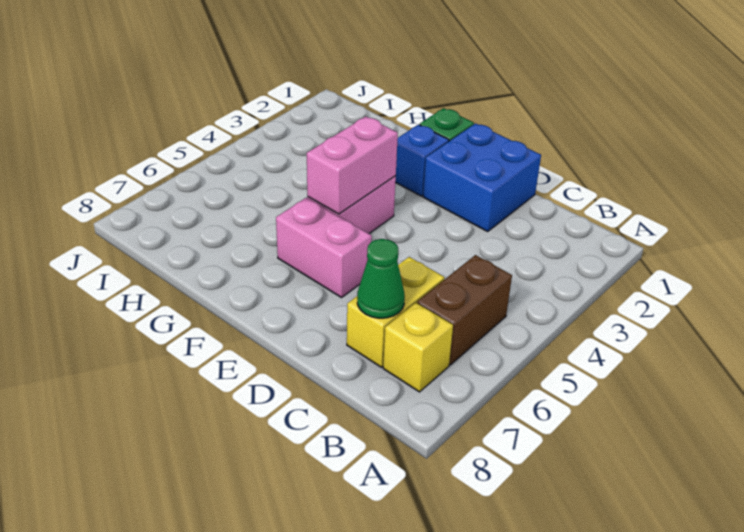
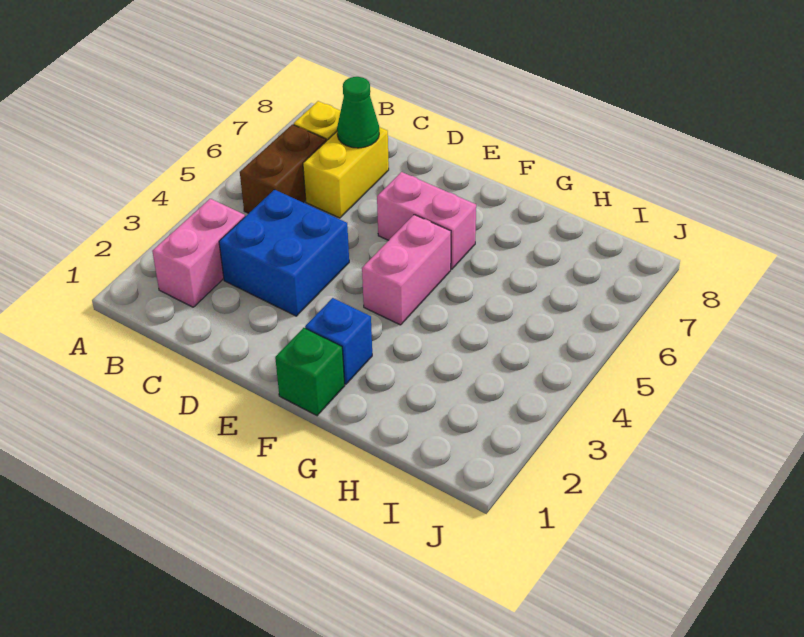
blue brick D1:E2 level 1 -> blue brick C3:D4 level 1
pink brick F4:F5 level 2 -> pink brick B2:B3 level 1

